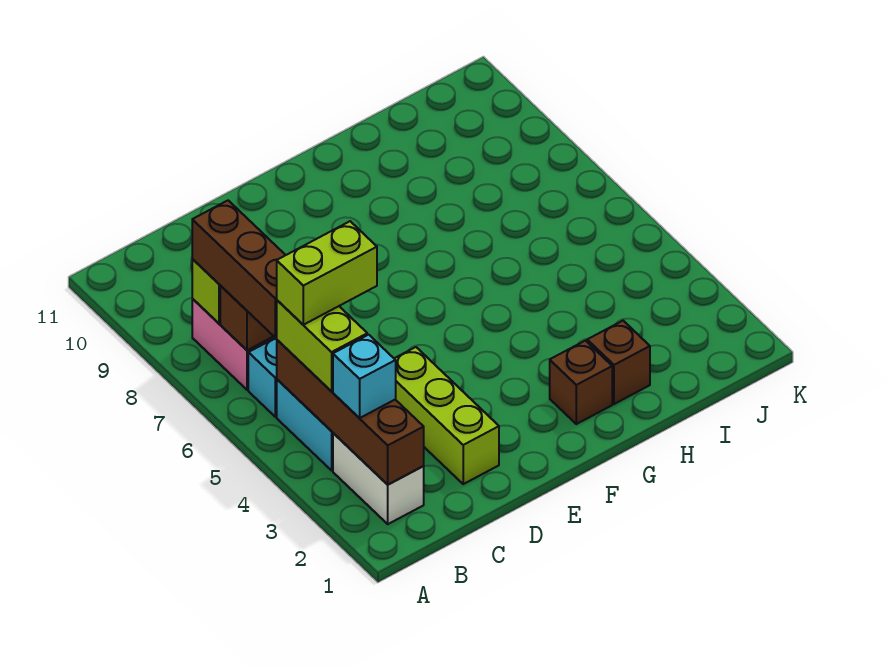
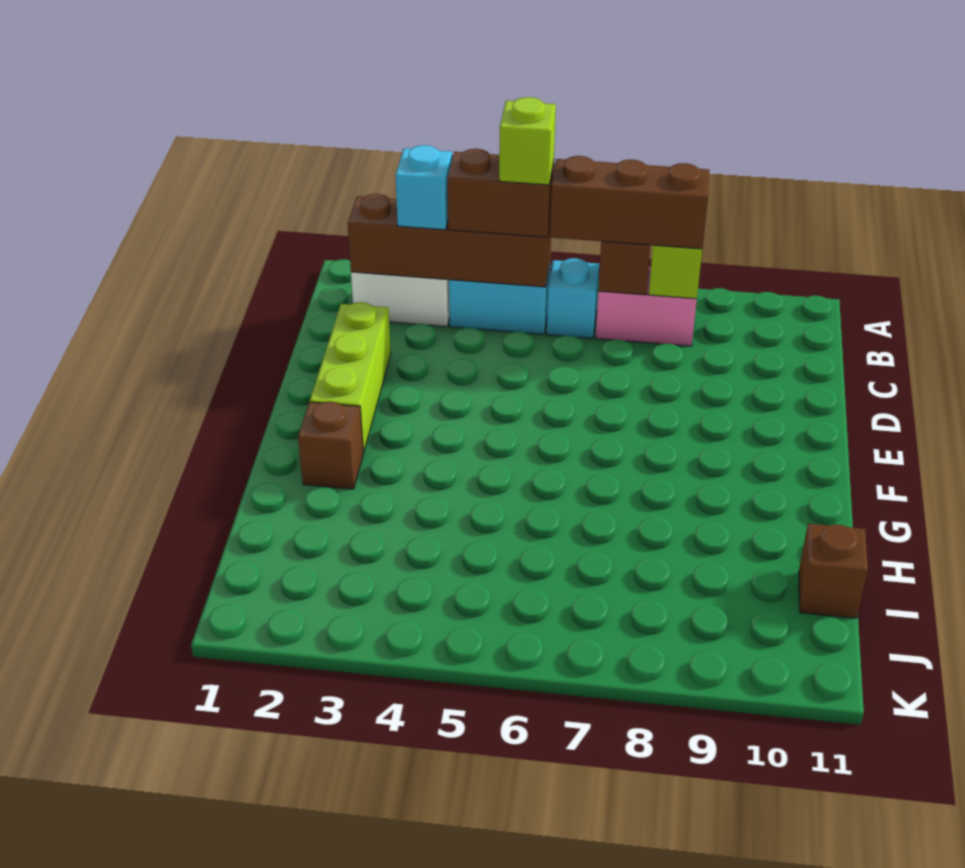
lime brick B4:B5 level 3 -> brown brick B4:B5 level 3
lime brick B5:C5 level 4 -> lime brick B5 level 4
lime brick D2:D4 level 1 -> lime brick D2:F2 level 1
brown brick H2 level 1 -> brown brick I11 level 1

